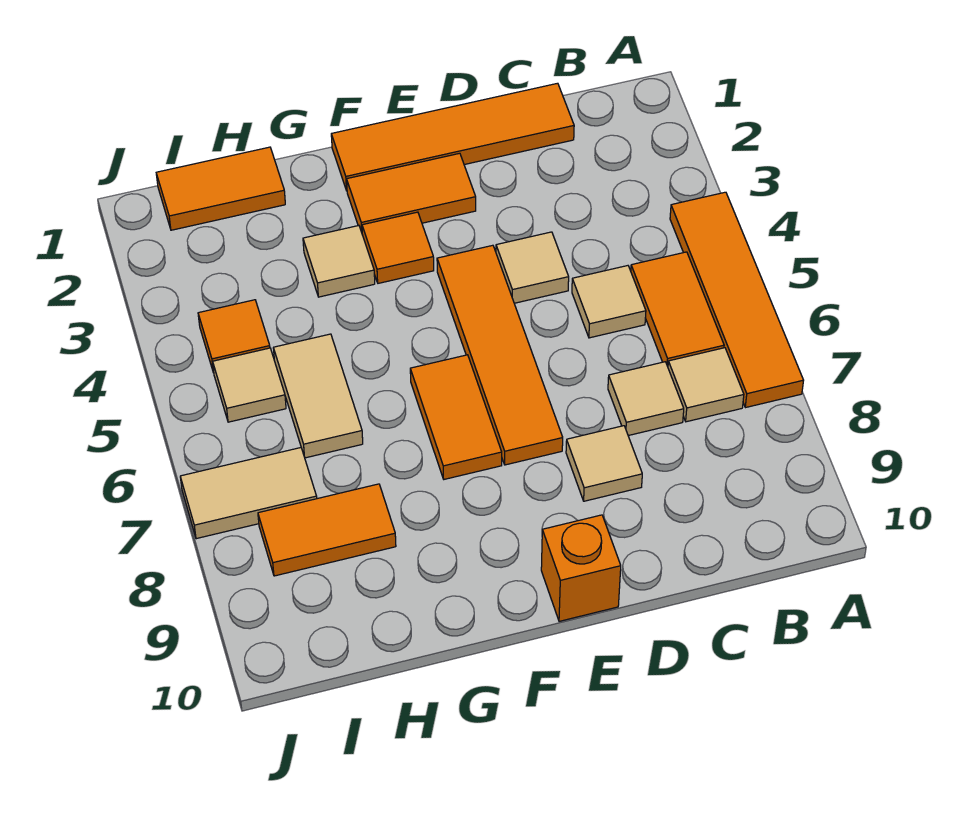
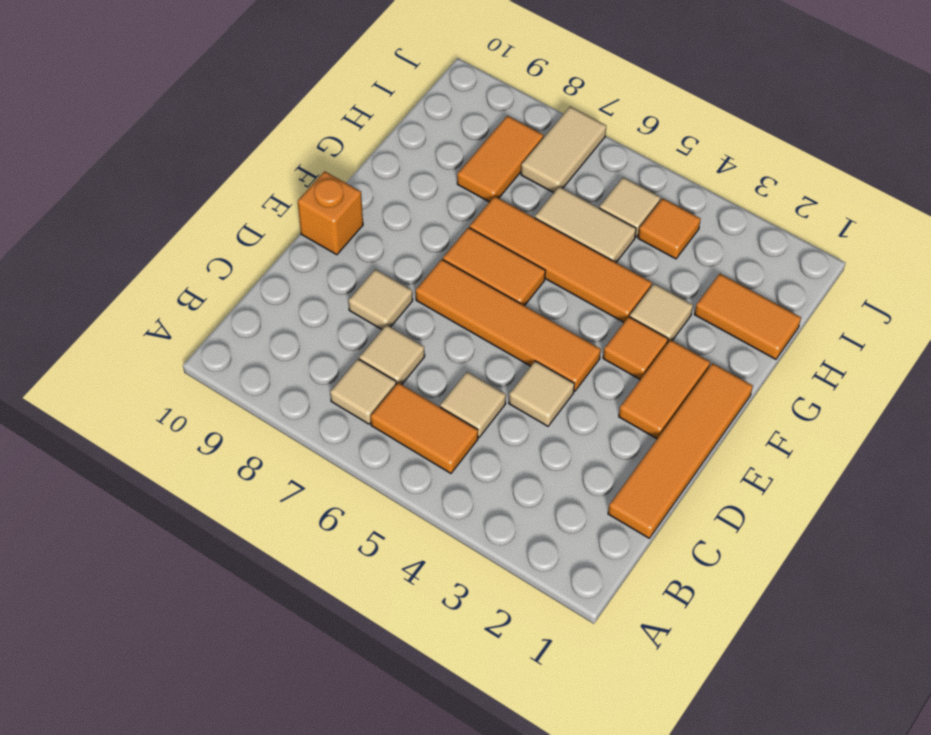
orange tile A4:A7 level 1 -> orange tile G4:G7 level 1
orange tile H1:I1 level 1 -> orange tile H1:H2 level 1

